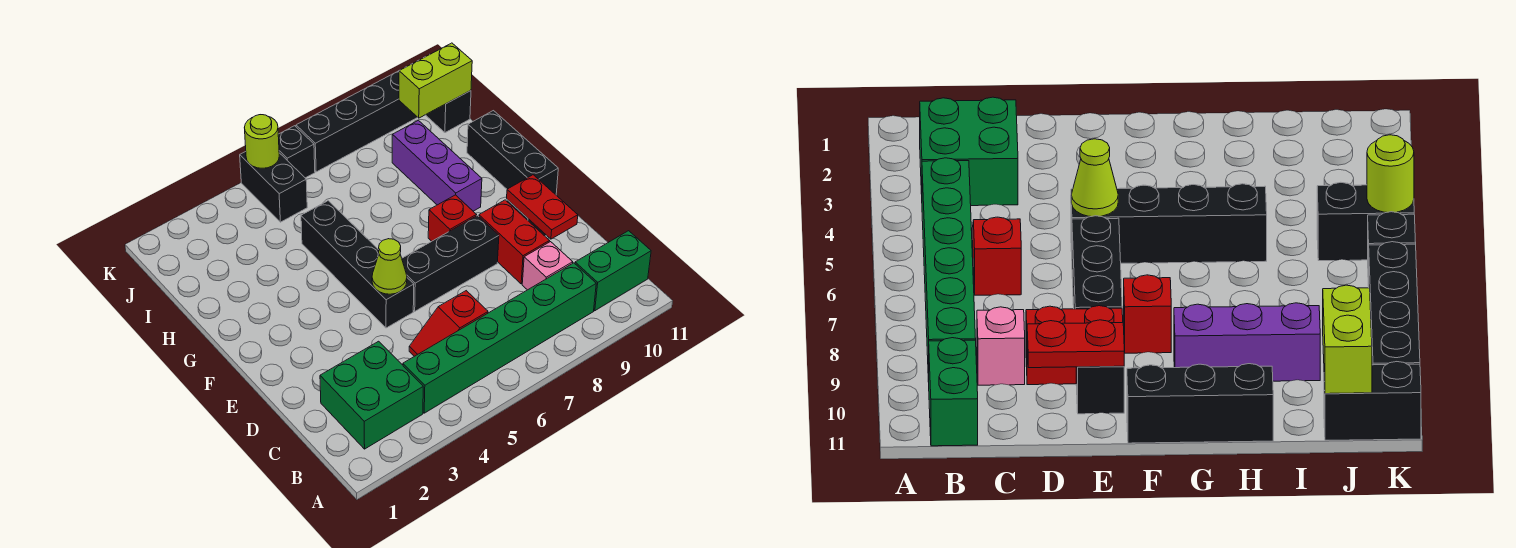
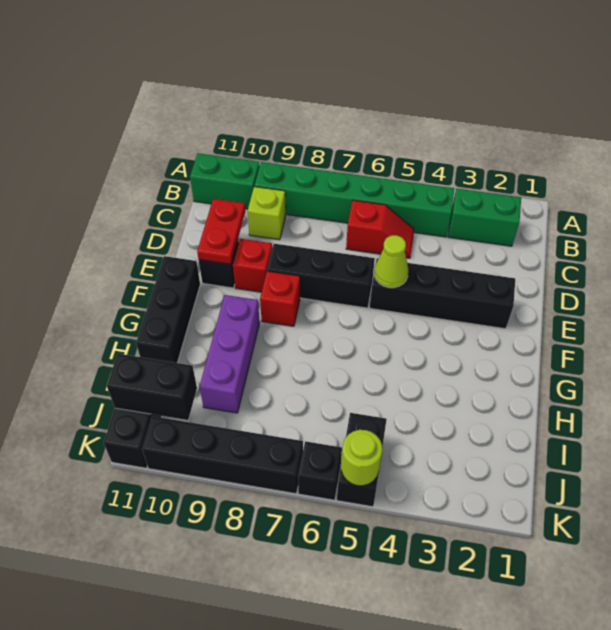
green brick B2:C3 level 1 -> green brick B2:B3 level 1
pink brick C9 level 1 -> lime brick C9 level 1
red brick D9:E9 level 1 -> red brick E9 level 1
black brick E5:H5 level 1 -> black brick E2:E5 level 1
lime brick J10:J11 level 2 -> black brick J10:J11 level 2

